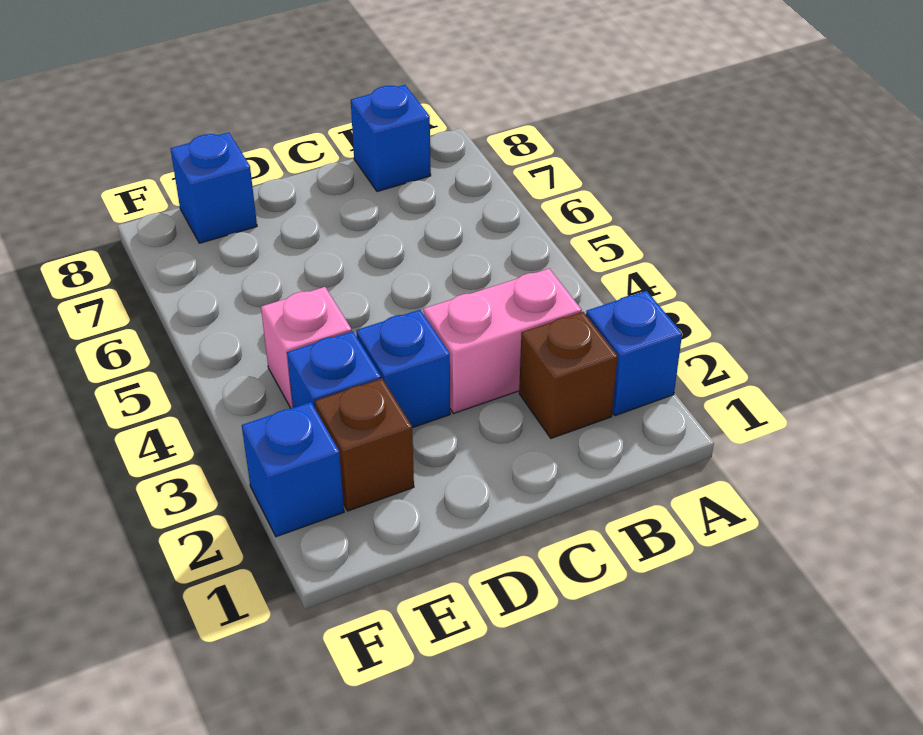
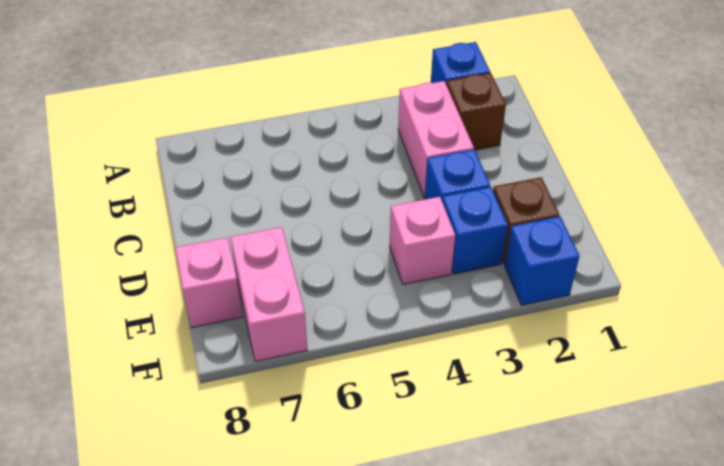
blue brick B8 level 1 -> none
none -> pink brick E7:F7 level 1
blue brick E8 level 1 -> pink brick E8 level 1

